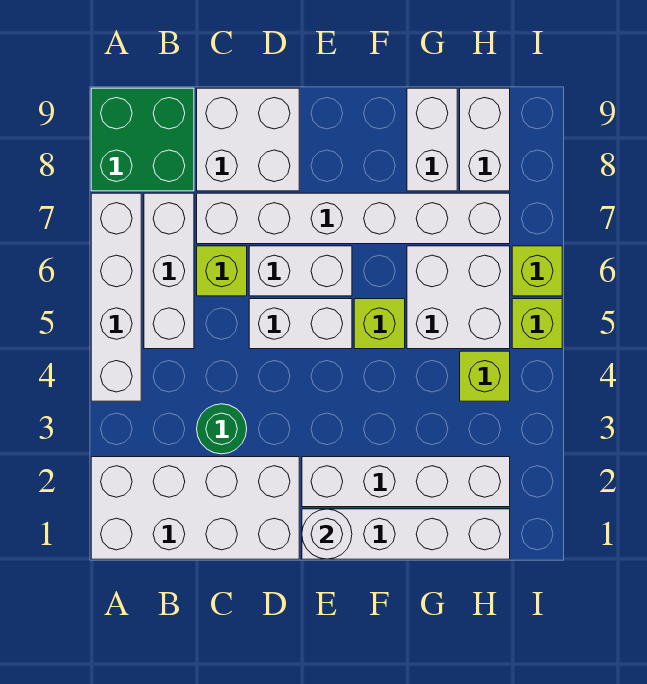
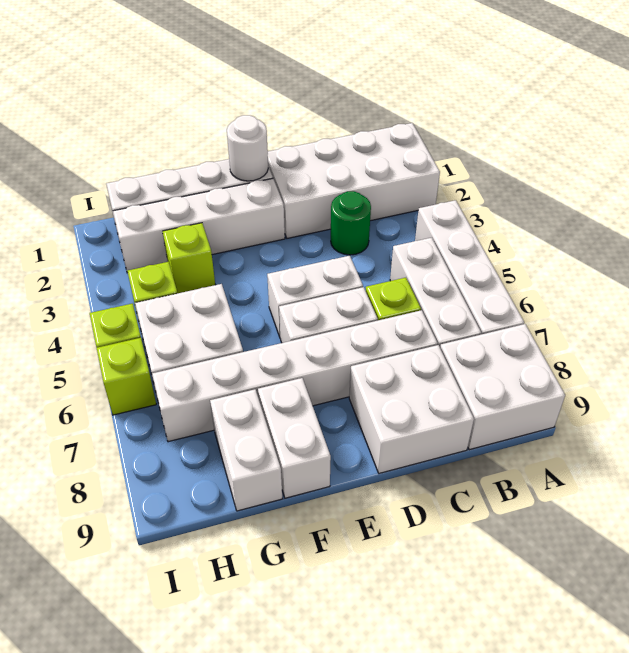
green brick A8:B9 level 1 -> white brick A8:B9 level 1
lime brick F5 level 1 -> lime brick G3 level 1
white brick H8:H9 level 1 -> white brick F8:F9 level 1

